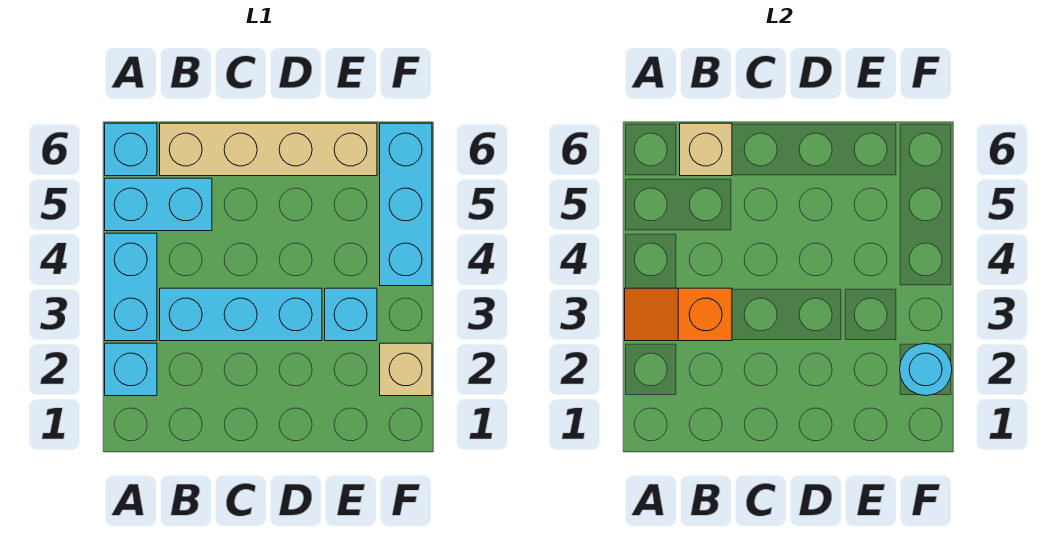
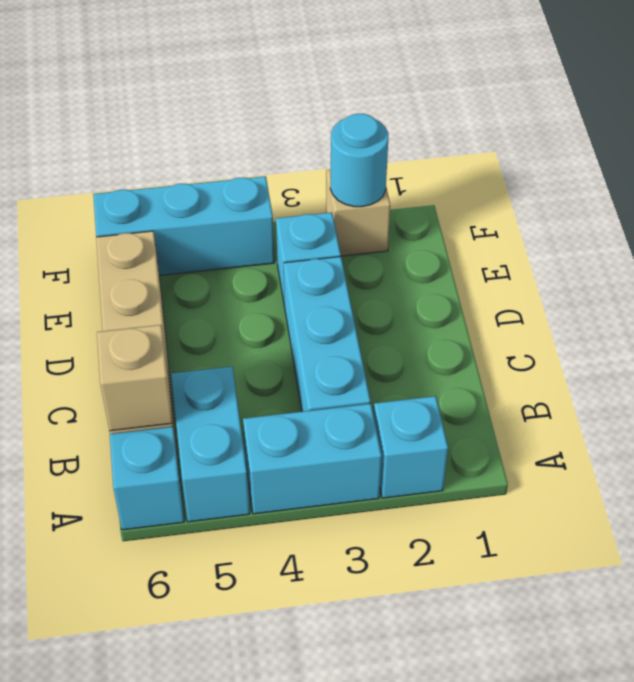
orange slope A3:B3 level 2 top B -> none

